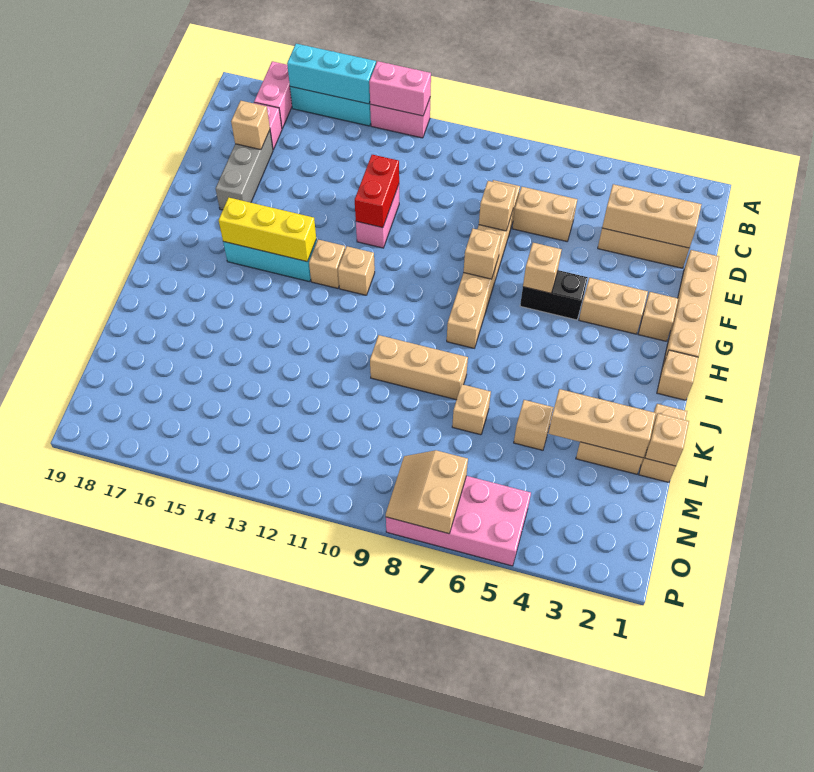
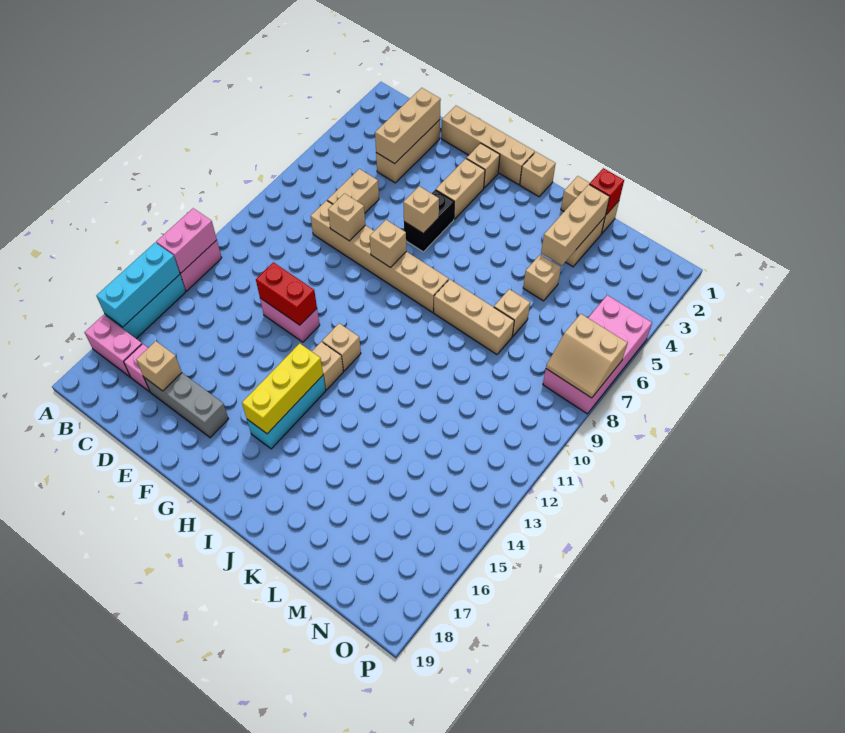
tan brick K8:K10 level 1 -> tan brick J8:L8 level 1
tan brick L1 level 2 -> red brick L1 level 2

